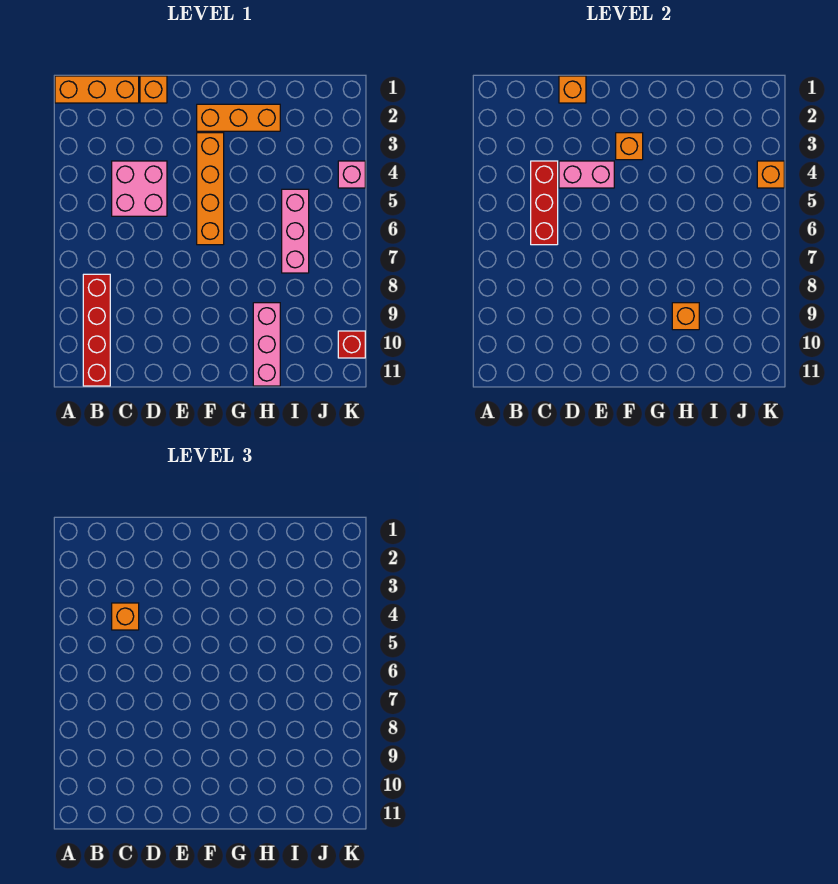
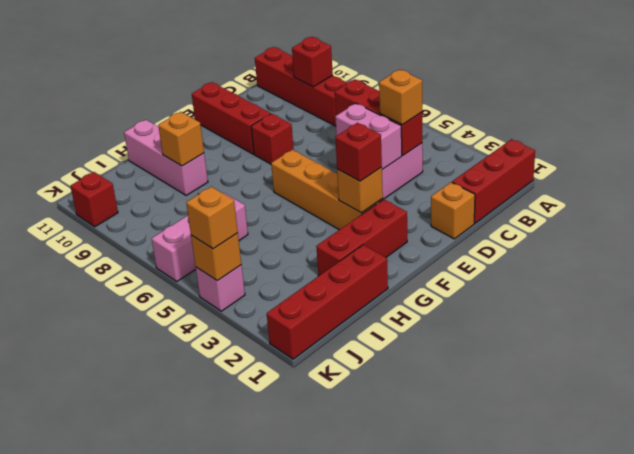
orange brick A1:C1 level 1 -> red brick A1:C1 level 1
none -> red brick B9 level 2
orange brick D1 level 2 -> orange brick K4 level 3
pink brick D4:E4 level 2 -> pink brick D4:D5 level 2
none -> red brick E8 level 1
none -> red brick E9:E11 level 1
orange brick F2:H2 level 1 -> red brick F2:H2 level 1
none -> red brick F3 level 3
none -> red brick H1:K1 level 1
pink brick I5:I7 level 1 -> pink brick I6:K6 level 1

